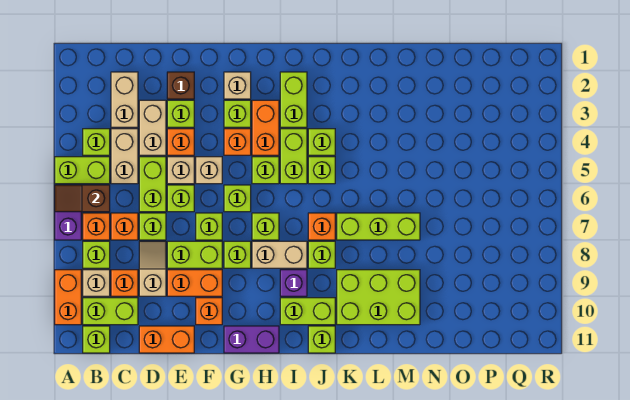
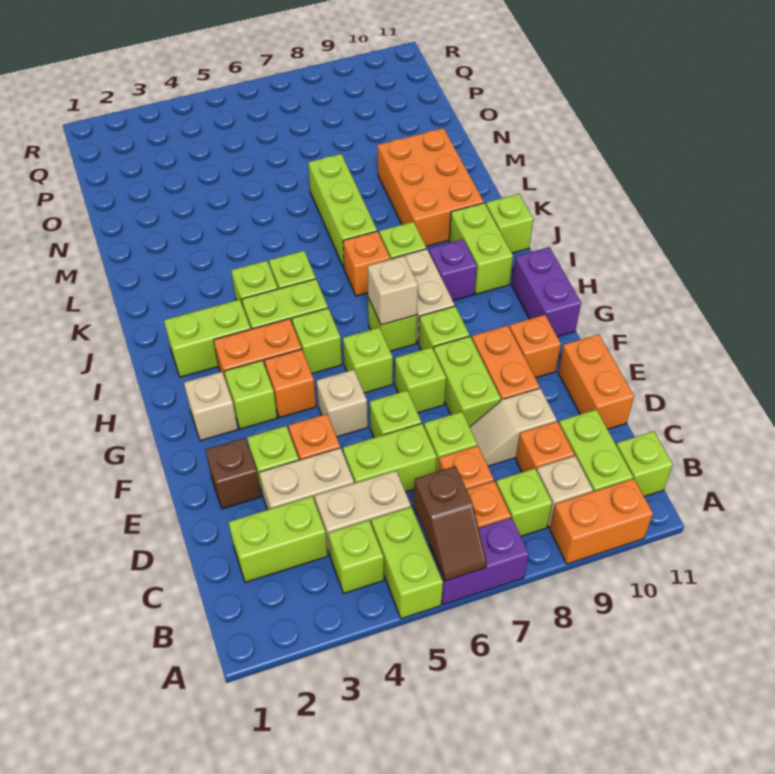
tan brick C2:C3 level 1 -> lime brick C2:C3 level 1
tan brick E5 level 1 -> tan brick H7 level 2
lime brick K9:M10 level 1 -> orange brick K9:M10 level 1

